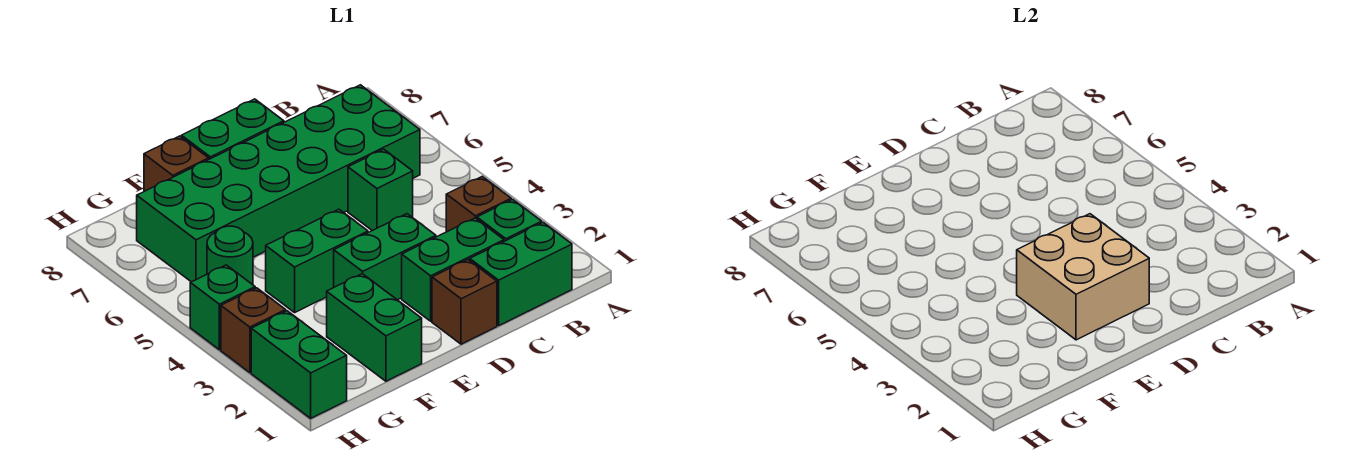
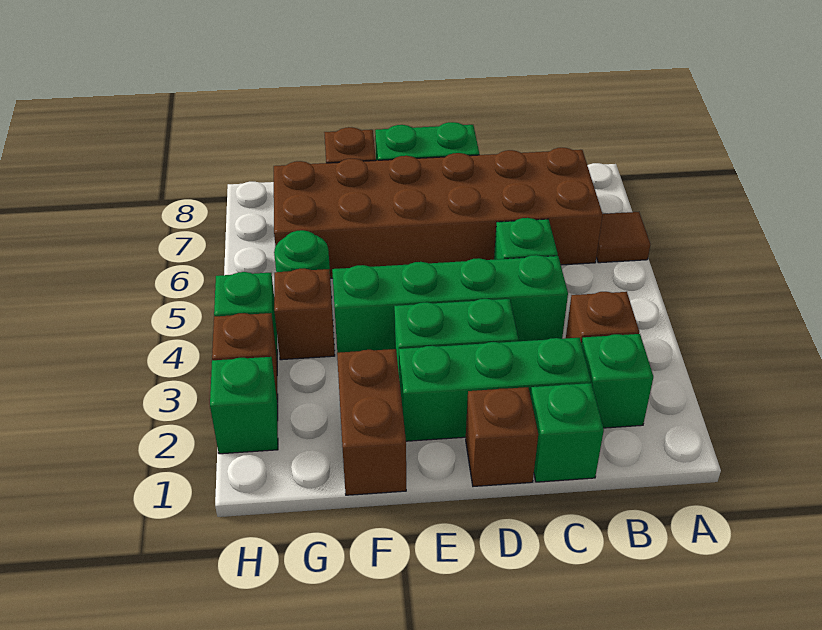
none -> brown tile A6 level 1
green brick B1:C1 level 1 -> green brick C1 level 1
green brick B6:G7 level 1 -> brown brick B6:G7 level 1
green brick C2:D2 level 1 -> green brick C2:E2 level 1
tan brick D2:E3 level 2 -> none
green brick E4:F4 level 1 -> green brick C4:F4 level 1
green brick F1:F2 level 1 -> brown brick F1:F2 level 1
none -> brown brick G4 level 1
green brick H1:H2 level 1 -> green brick H2 level 1

